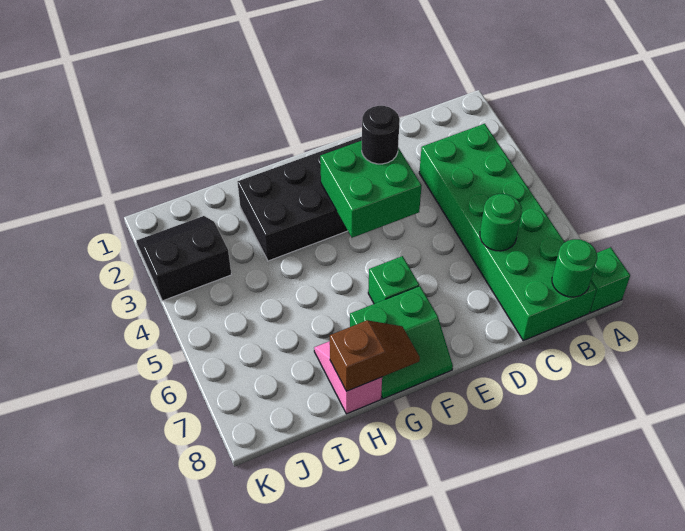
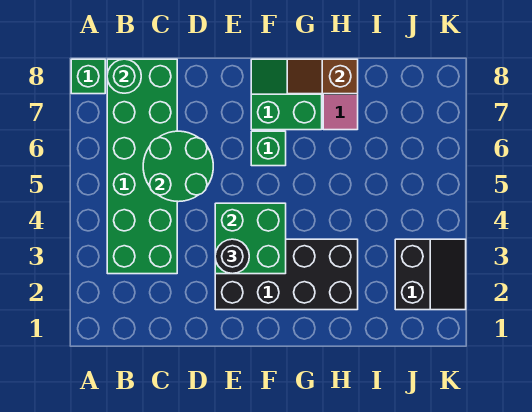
green round brick C6 level 2 -> green round brick C5:D6 level 2
black slope J2:K3 level 1 top 3 -> black slope J2:K3 level 1 top J

